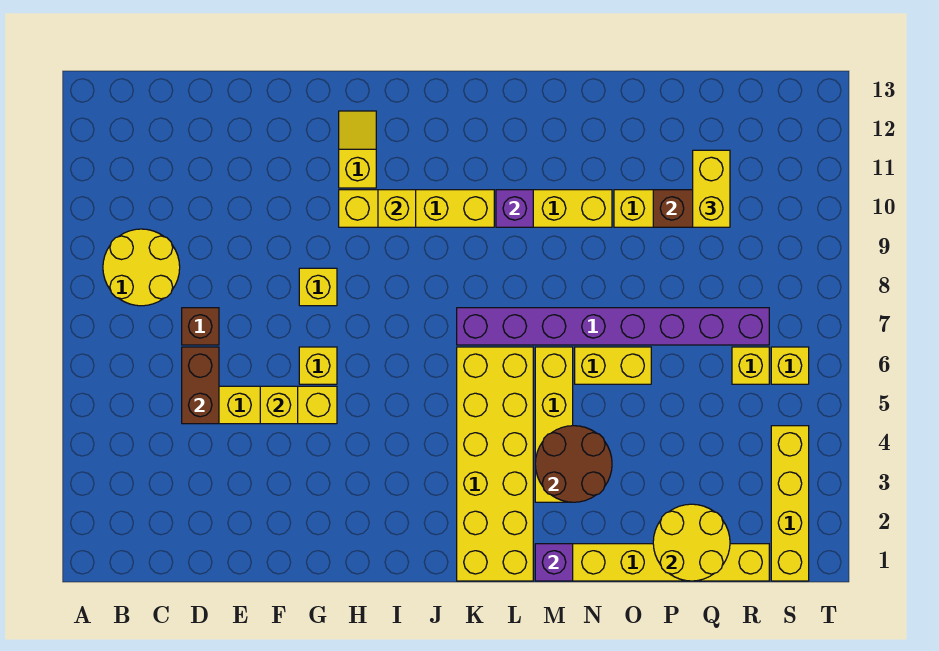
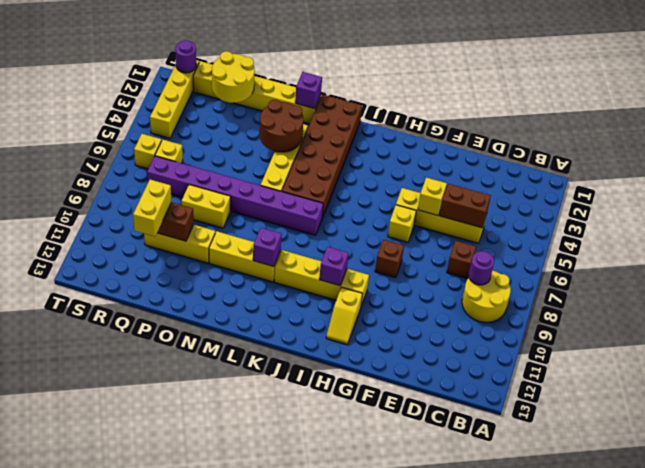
none -> purple round brick C8 level 2
brown brick D5:D6 level 2 -> brown brick D5:E5 level 2
yellow brick G8 level 1 -> brown brick G8 level 1
yellow brick I10 level 2 -> purple brick I10 level 2
yellow brick K1:L6 level 1 -> brown brick K1:L6 level 1
yellow brick N6:O6 level 1 -> yellow brick O8:P8 level 1
none -> purple round brick S1 level 2

